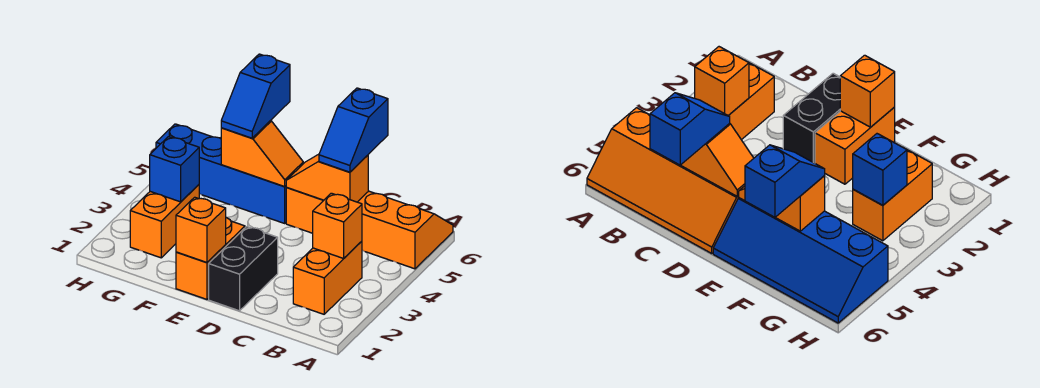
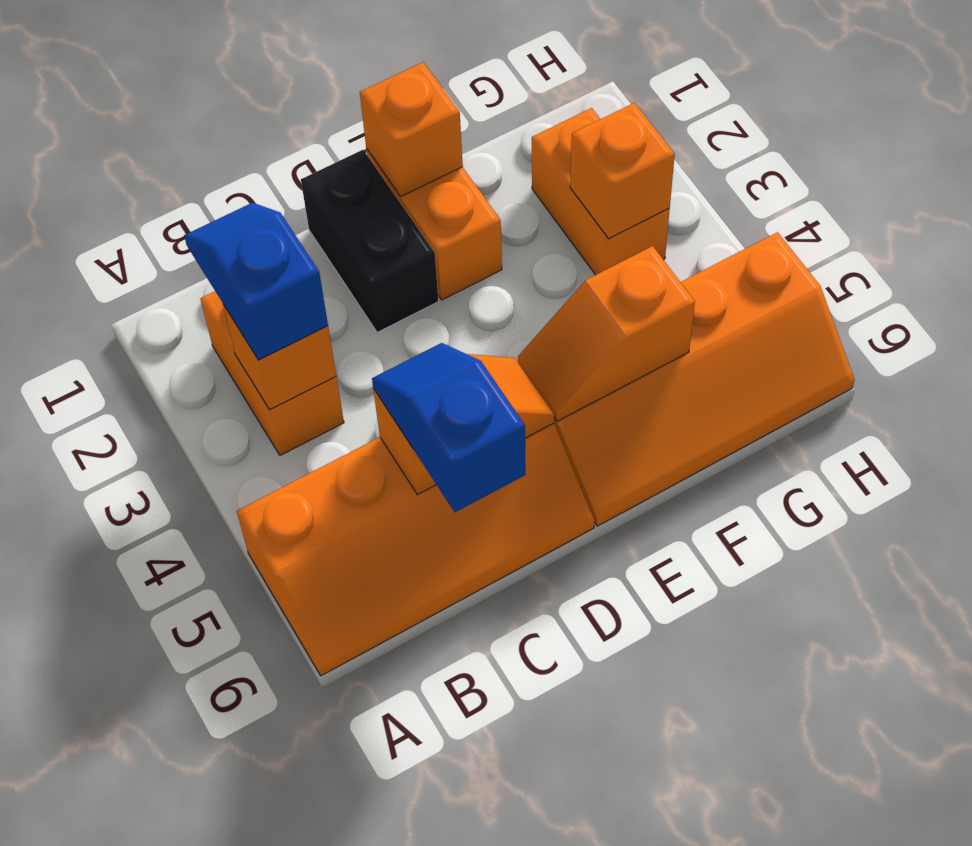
blue slope E5:H6 level 1 top 5 -> orange slope E5:H6 level 1 top 5
blue slope F5:F6 level 3 top 6 -> blue slope B2:B3 level 3 top 3
blue brick G3 level 2 -> orange brick G3 level 2

